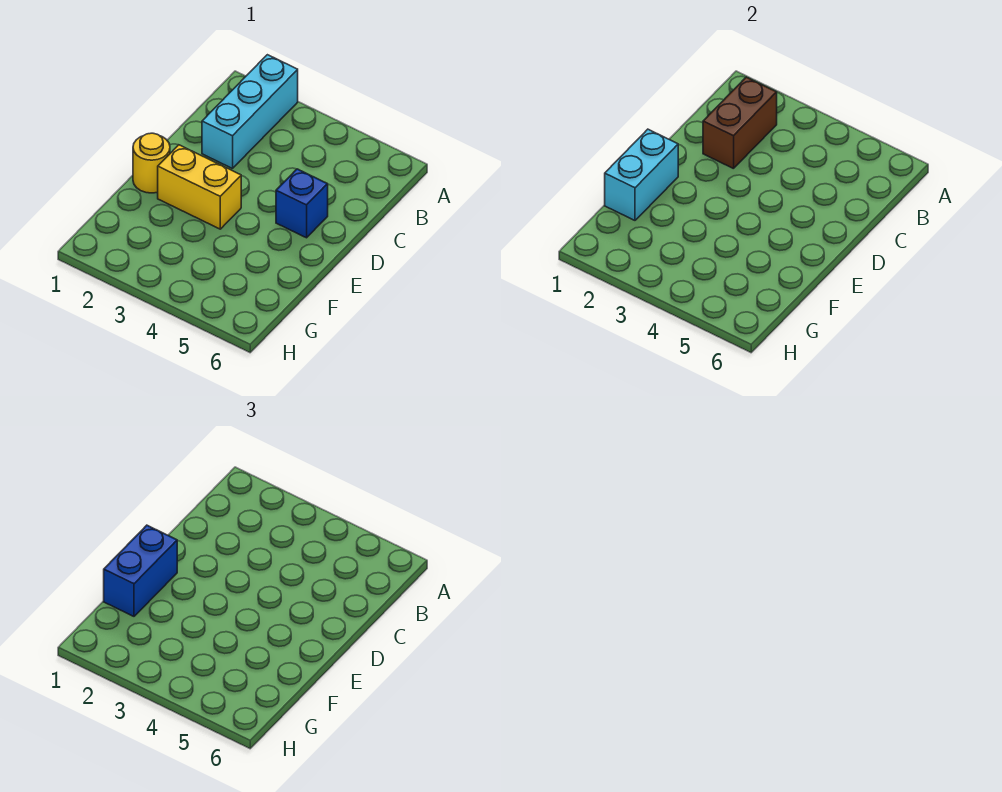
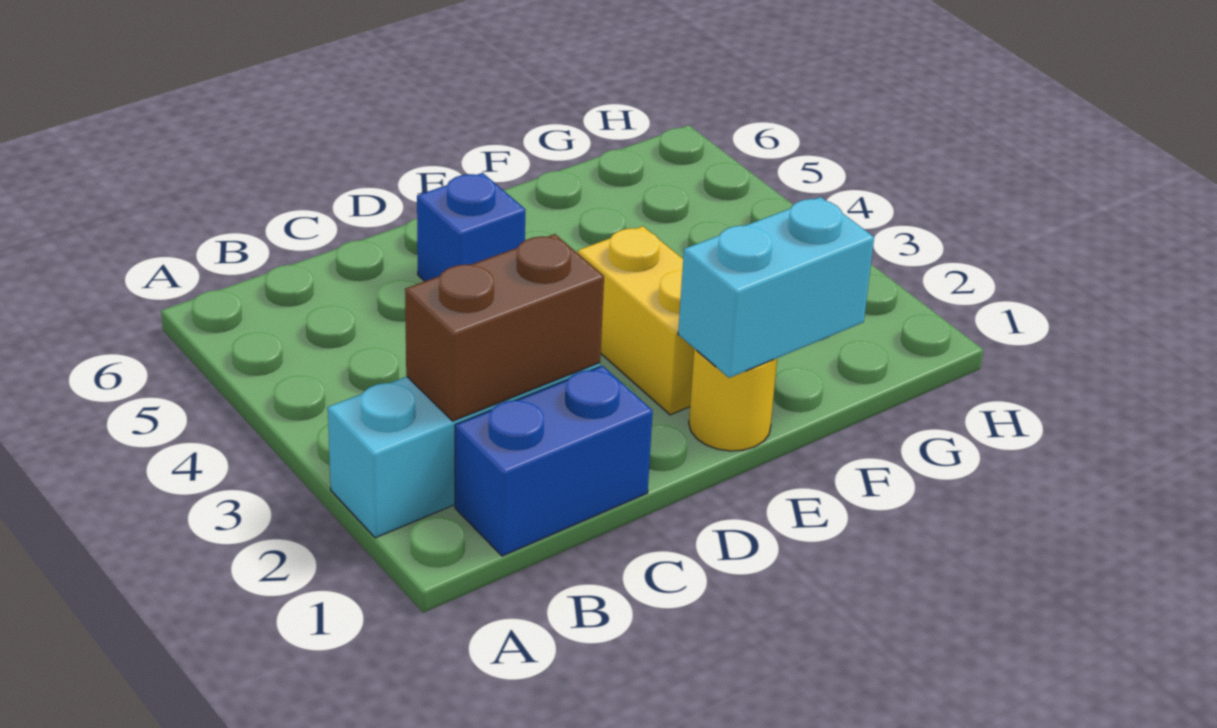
blue brick E1:F1 level 3 -> blue brick B1:C1 level 1

